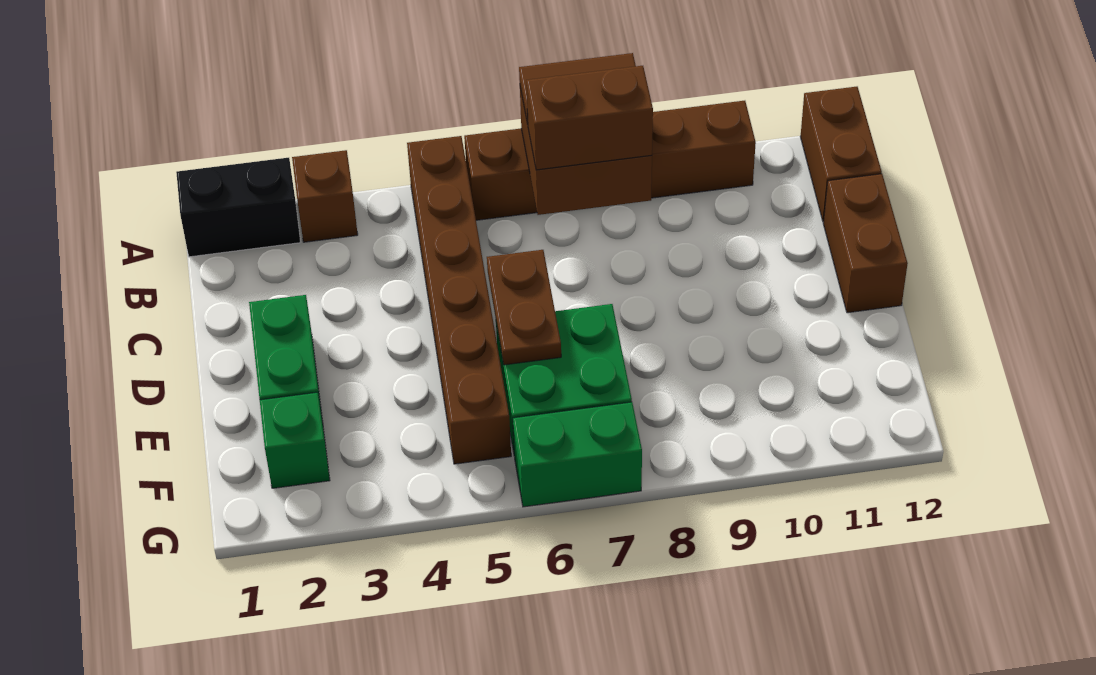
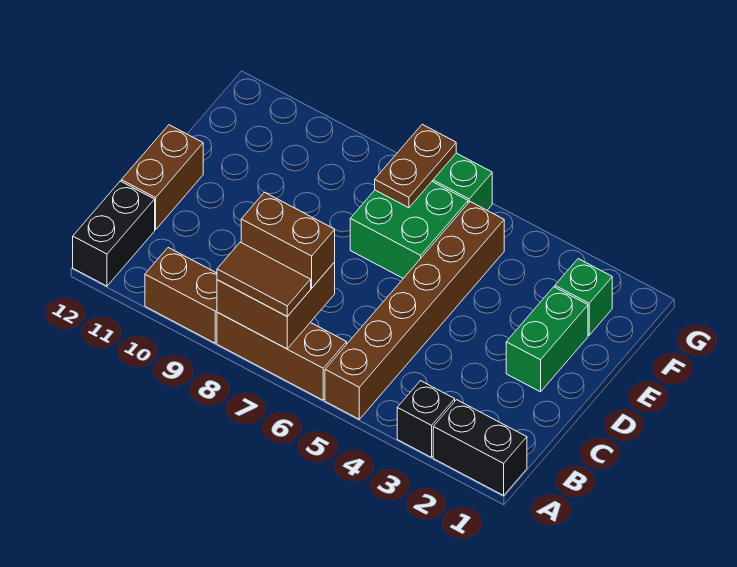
brown brick A3 level 1 -> black brick A3 level 1
brown brick A12:B12 level 1 -> black brick A12:B12 level 1
brown plate D6:E6 level 2 -> brown plate F7:G7 level 2

